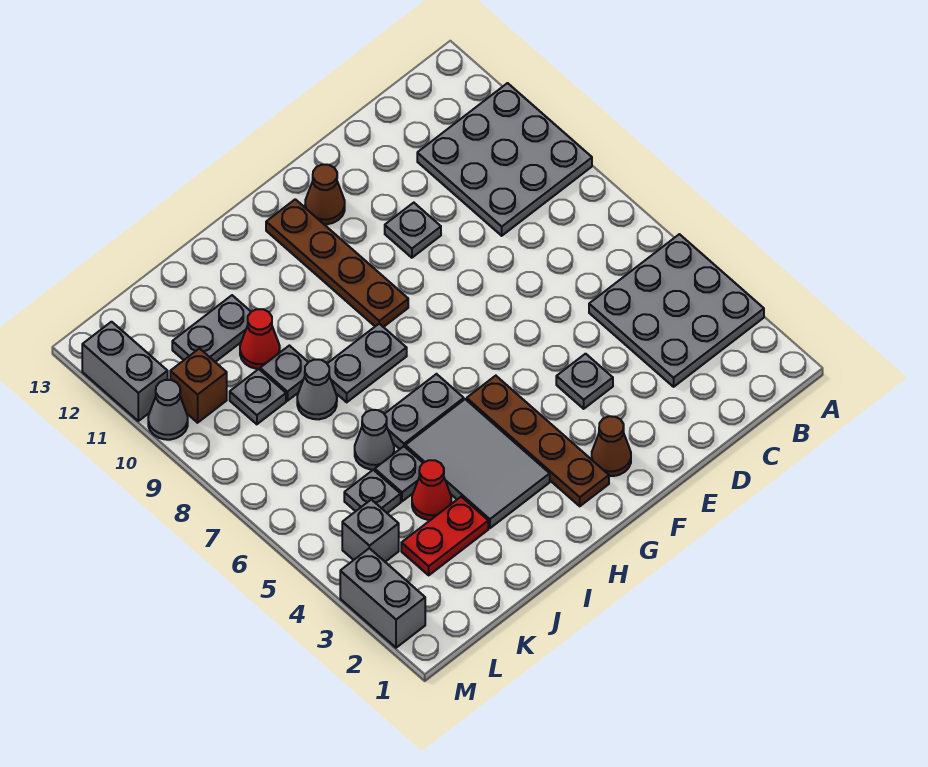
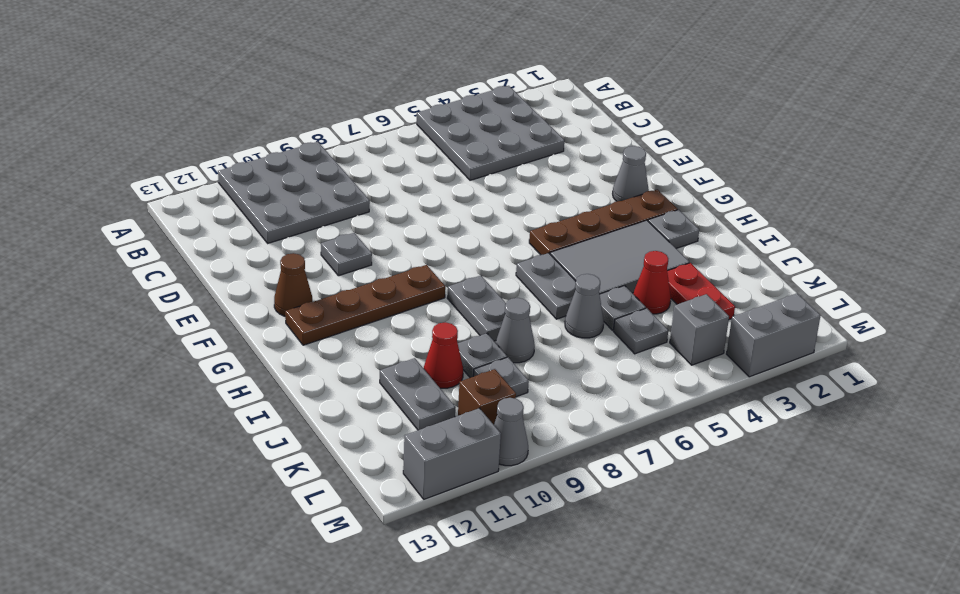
grey plate E4 level 1 -> grey plate H2 level 1
brown cone F2 level 1 -> grey cone F2 level 1

